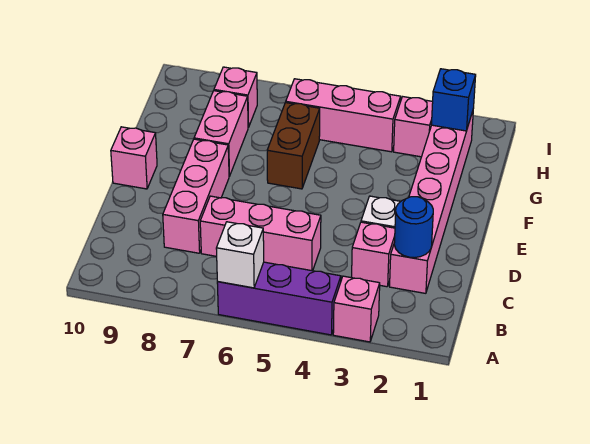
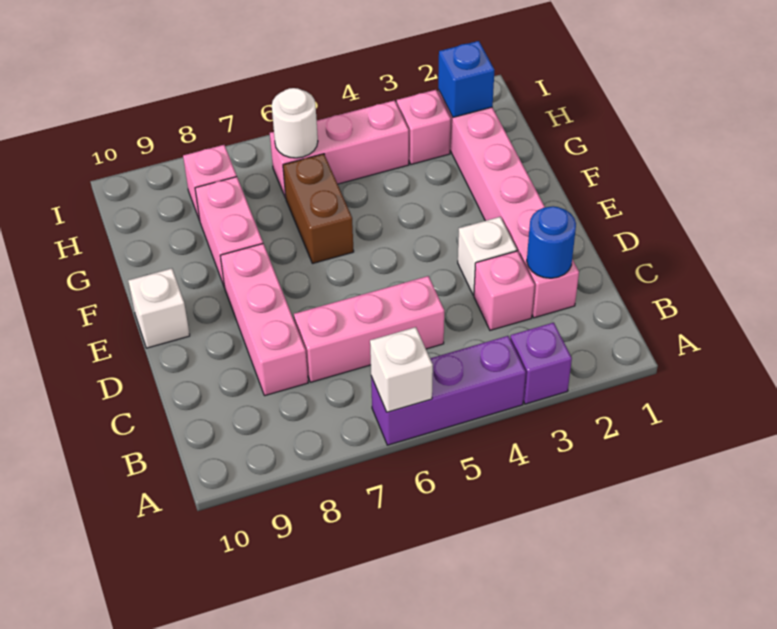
pink brick A3 level 1 -> purple brick A3 level 1
pink brick E10 level 1 -> white brick E10 level 1
none -> white round brick H6 level 2

